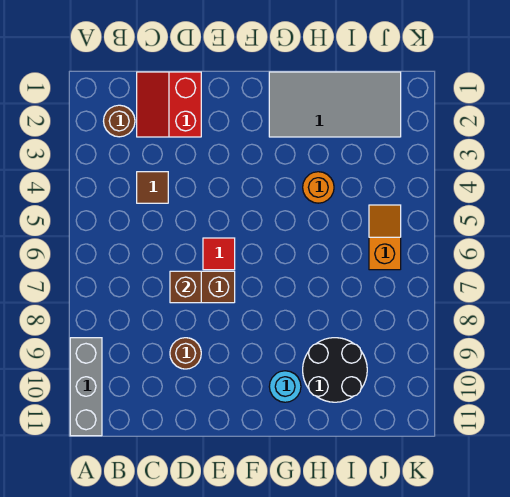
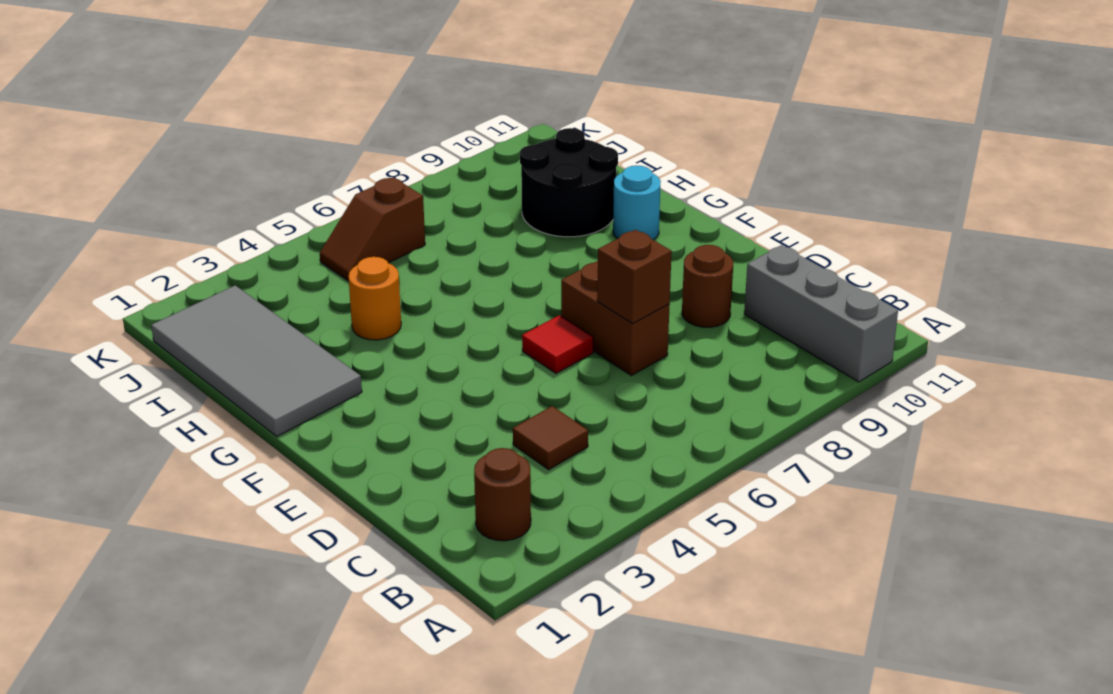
grey brick A9:A11 level 1 -> grey brick A10:C10 level 1
red slope C1:D2 level 1 top D -> none
orange slope J5:J6 level 1 top 6 -> brown slope J5:J6 level 1 top 6

